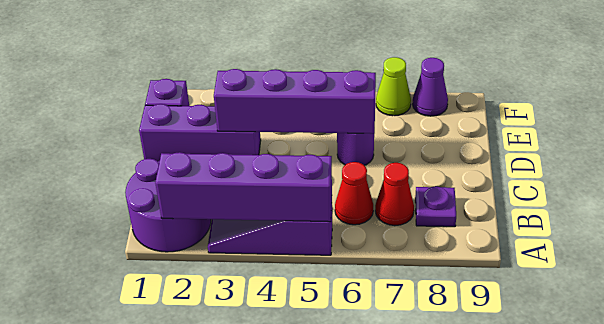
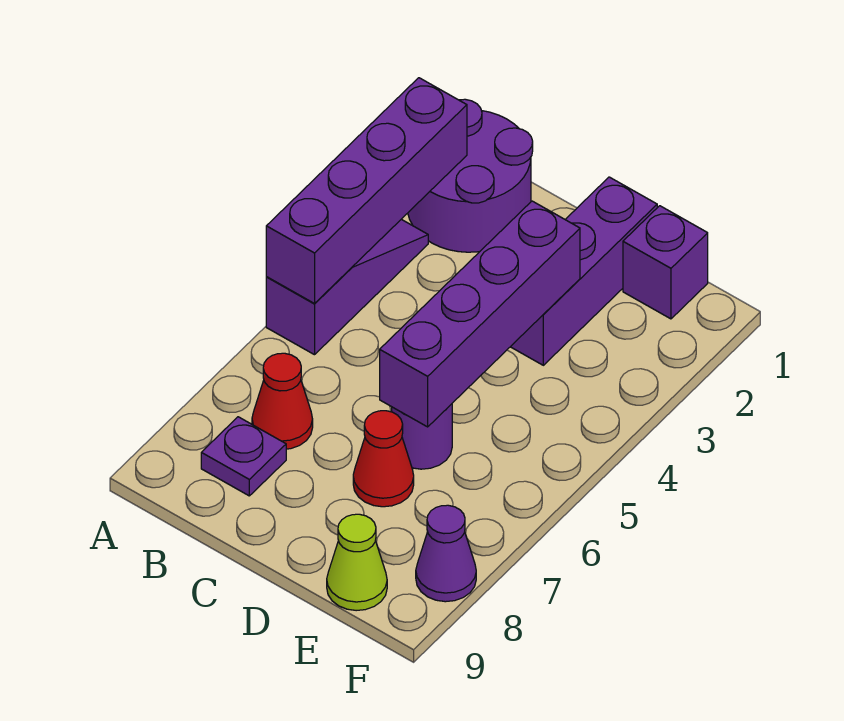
red cone B6 level 1 -> red cone D7 level 1
lime cone F7 level 1 -> lime cone E9 level 1

